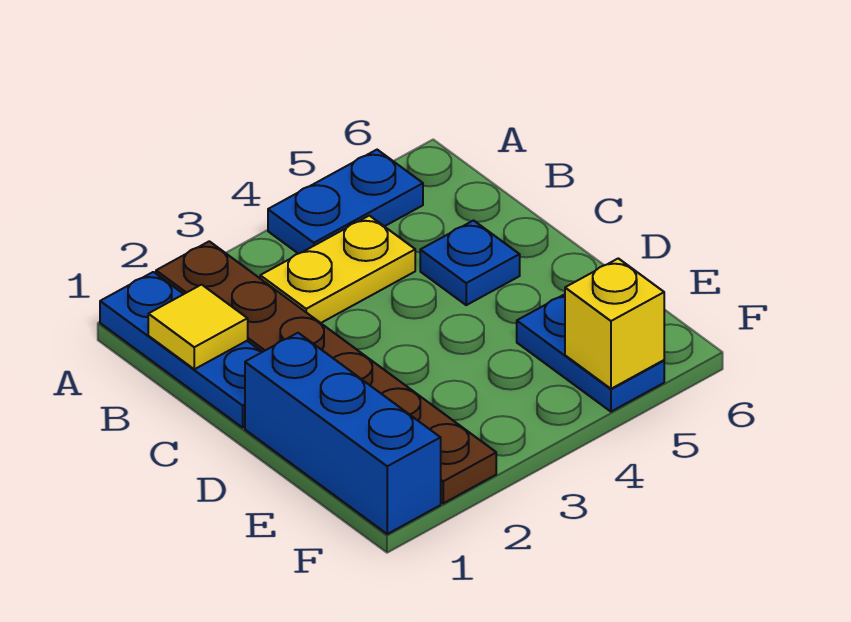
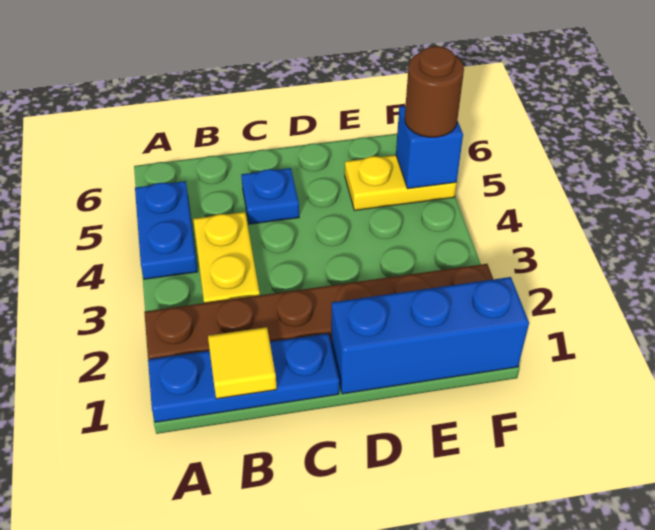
blue plate E5:F5 level 1 -> yellow plate E5:F5 level 1
yellow brick F5 level 2 -> blue brick F5 level 2
none -> brown round brick F5 level 3

